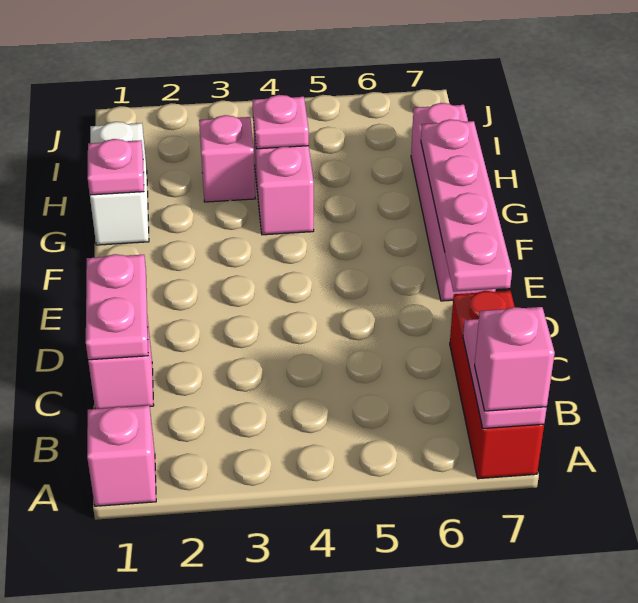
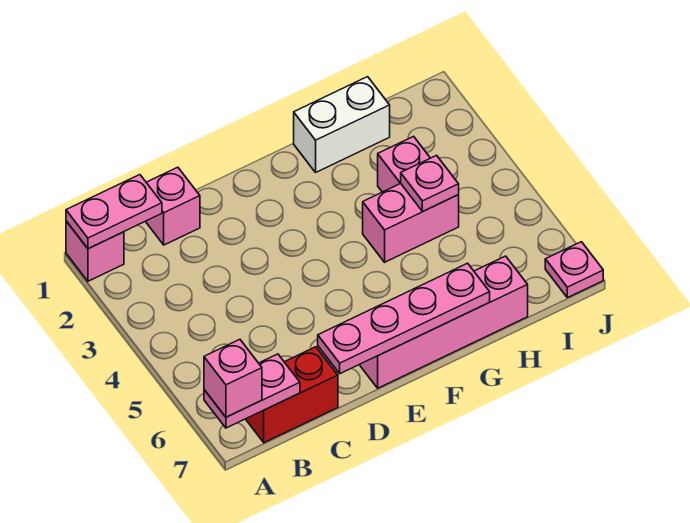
red brick A7:C7 level 1 -> red brick B7:C7 level 1
pink plate C1:D1 level 2 -> pink plate A1:B1 level 2
pink plate G1 level 2 -> pink plate J7 level 1

